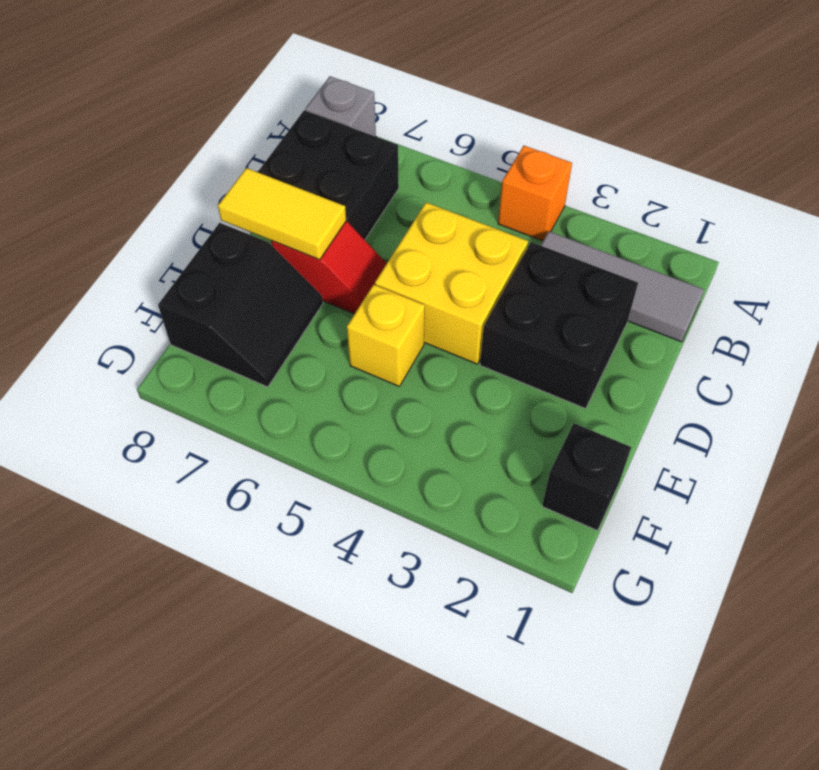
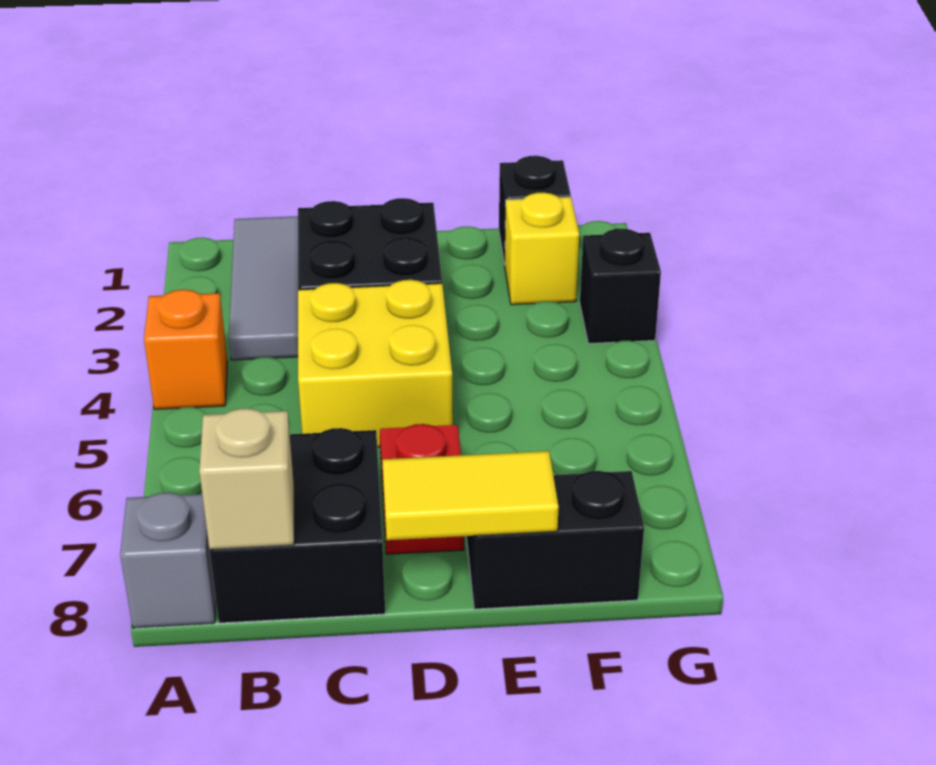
none -> tan brick B8 level 2
yellow tile D7:D8 level 2 -> yellow tile D8:E8 level 2
yellow brick E5 level 1 -> yellow brick F2 level 1
none -> black brick G3 level 1

